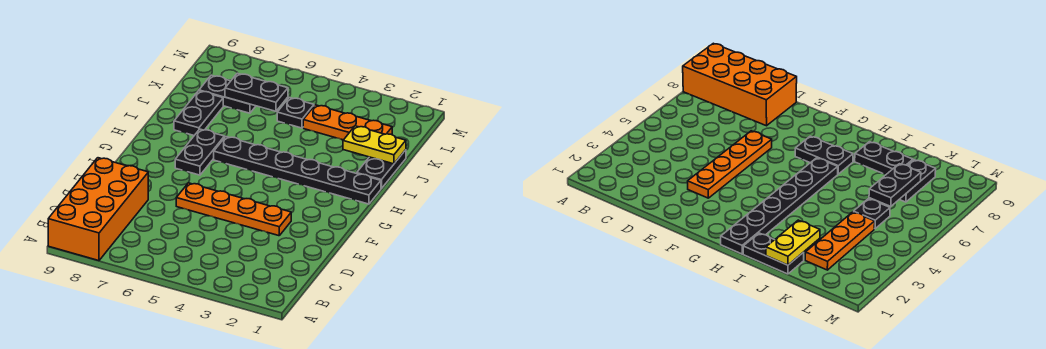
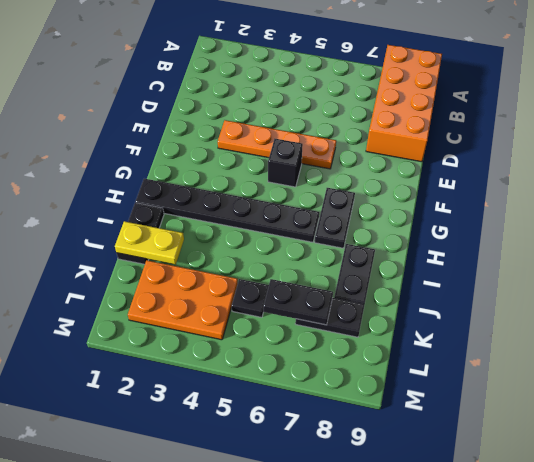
none -> black brick F5 level 1
orange plate K2:K4 level 1 -> orange plate K2:L4 level 1

